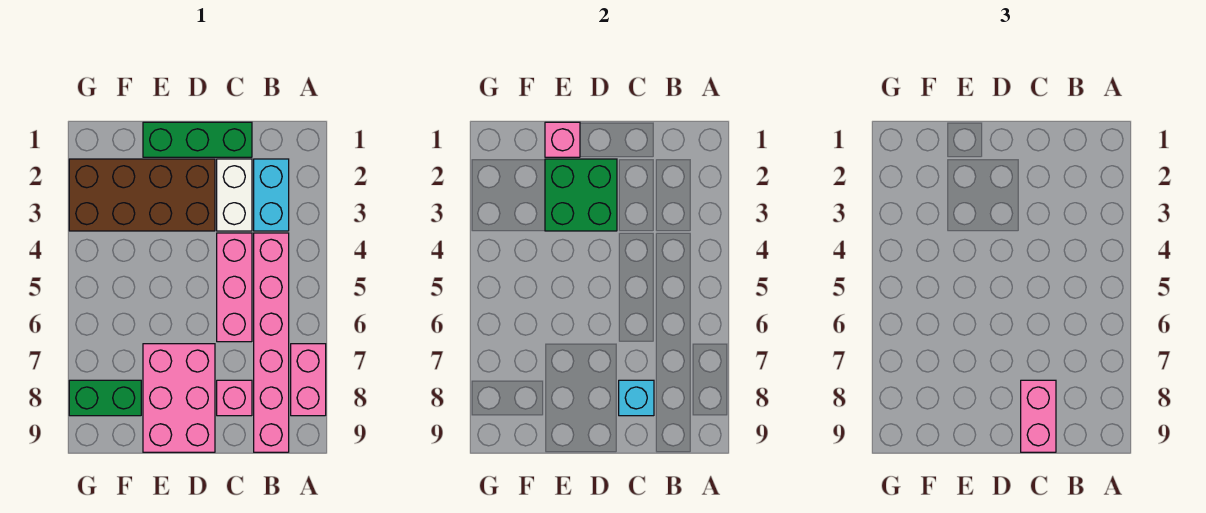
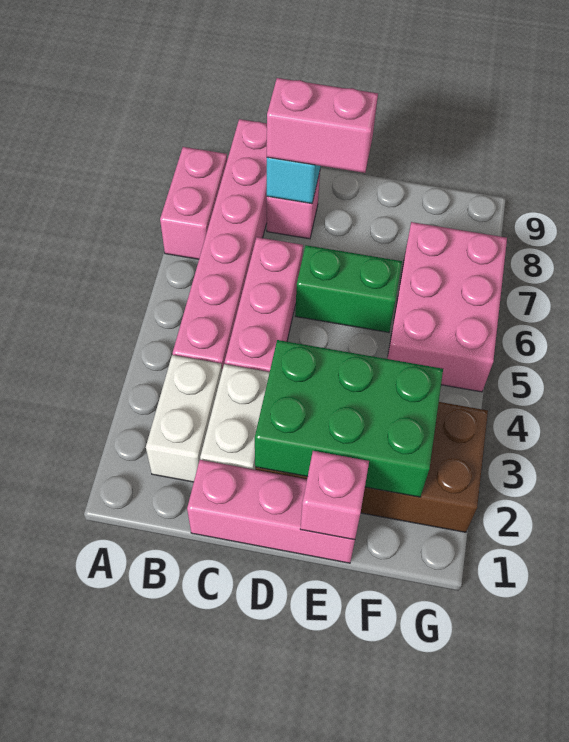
cyan brick B2:B3 level 1 -> white brick B2:B3 level 1
green brick C1:E1 level 1 -> pink brick C1:E1 level 1
pink brick C8:C9 level 3 -> pink brick C8:D8 level 3
green brick D2:E3 level 2 -> green brick D2:F3 level 2
pink brick D7:E9 level 1 -> pink brick F5:G7 level 1
green brick F8:G8 level 1 -> green brick D6:E6 level 1

